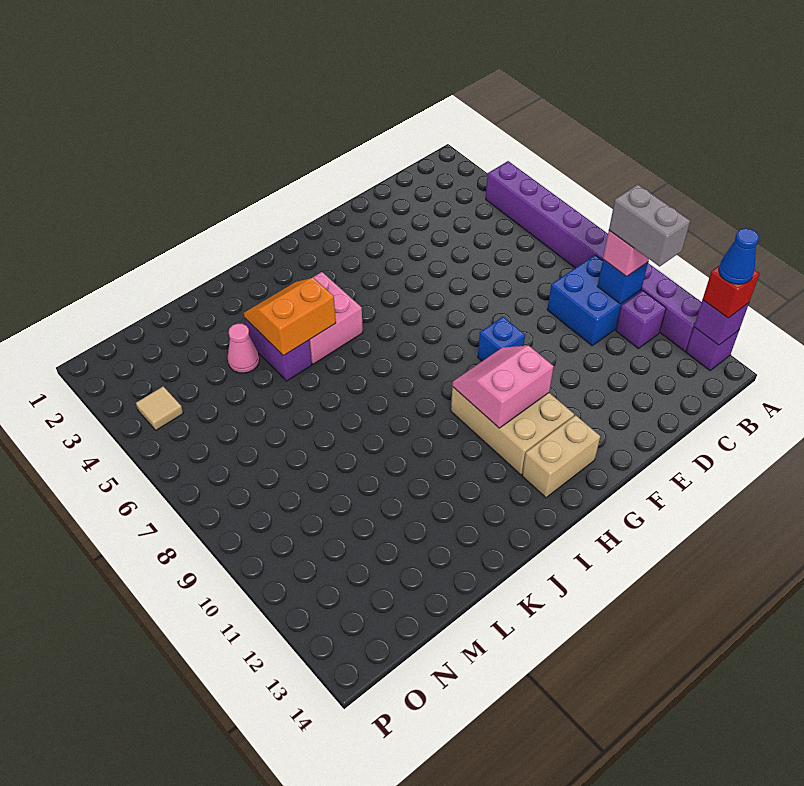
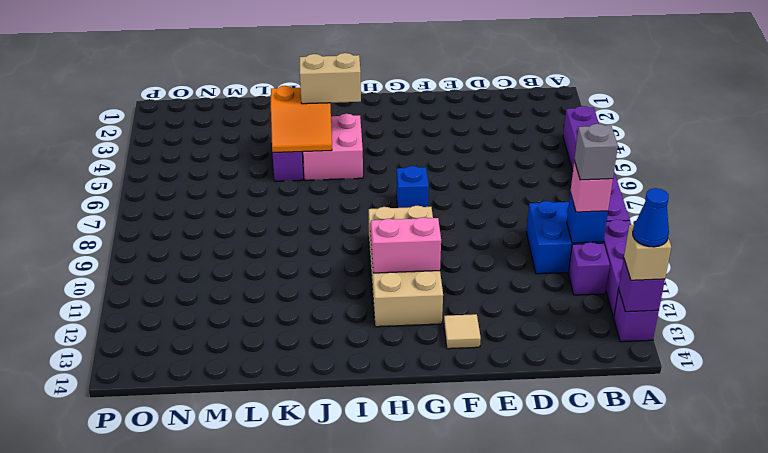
red brick A13 level 3 -> tan brick A13 level 3
grey brick B10:B11 level 4 -> grey brick B10 level 4
blue brick F9 level 1 -> blue brick G7 level 1
tan brick G10:H12 level 1 -> tan brick G9:H12 level 1
tan brick G13:H13 level 1 -> tan brick I4:J4 level 3
orange slope J4:K5 level 2 top 5 -> orange slope J4:K5 level 2 top 4
pink cone L4 level 1 -> none
tan tile O4 level 1 -> tan tile F13 level 1

